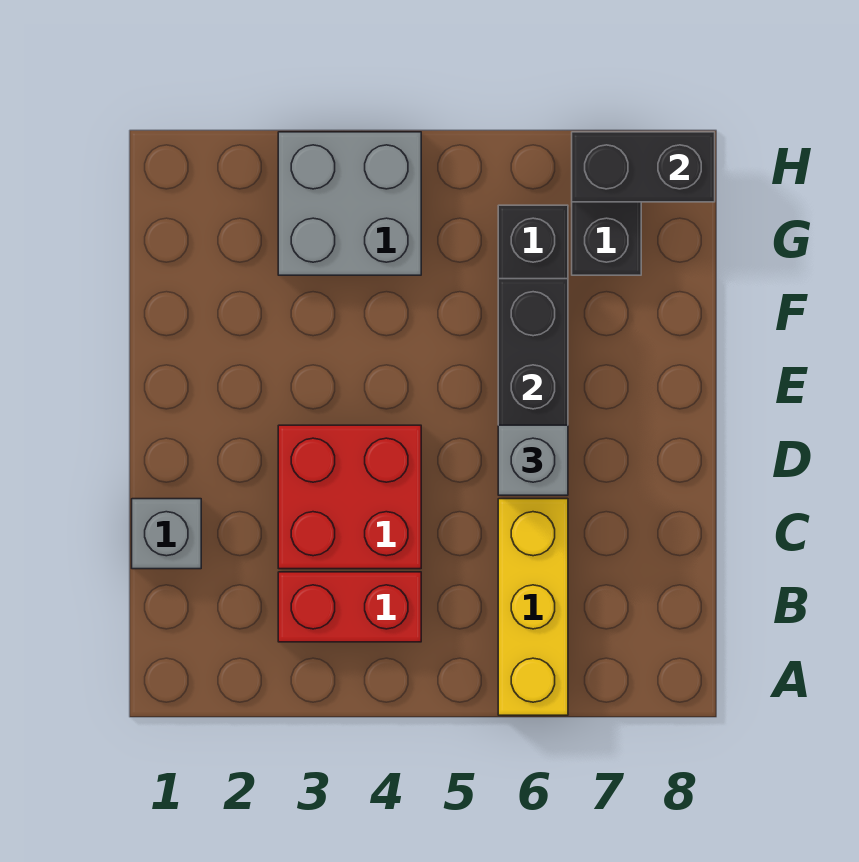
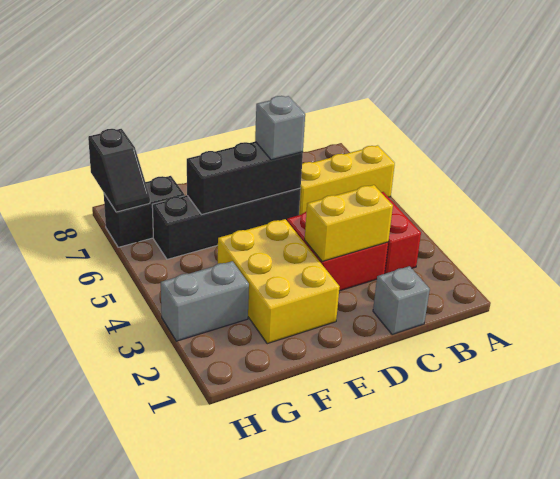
none -> yellow brick C3:D3 level 2
none -> yellow brick E2:F4 level 1
grey brick G3:H4 level 1 -> grey brick G3:H3 level 1
black brick H7:H8 level 2 -> black slope H7:H8 level 2 top 8

